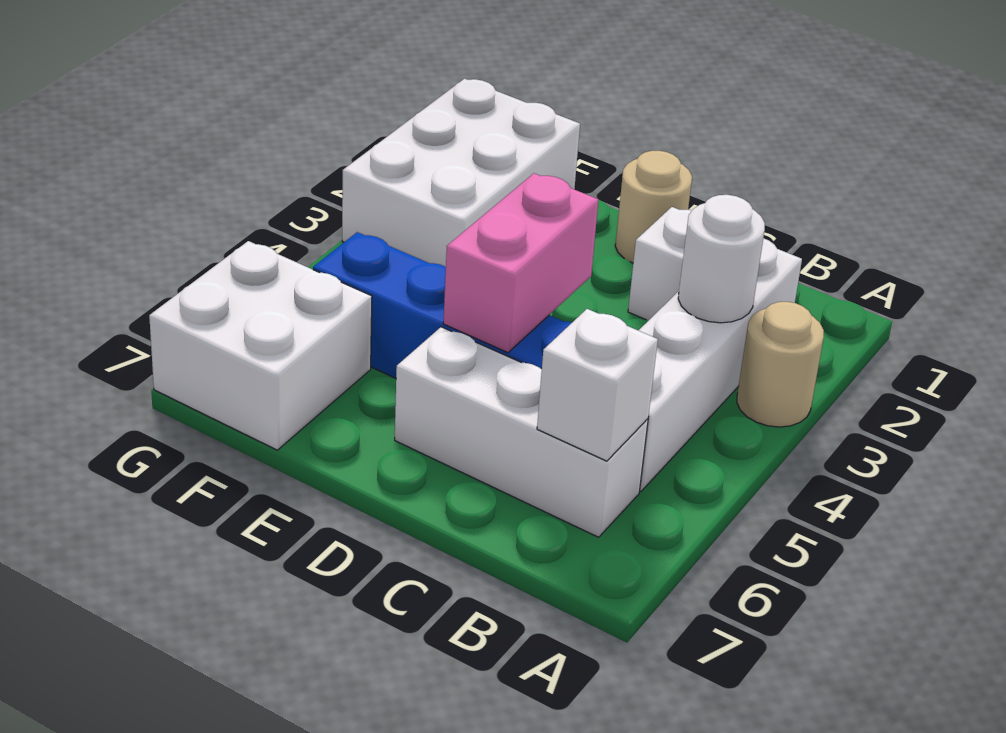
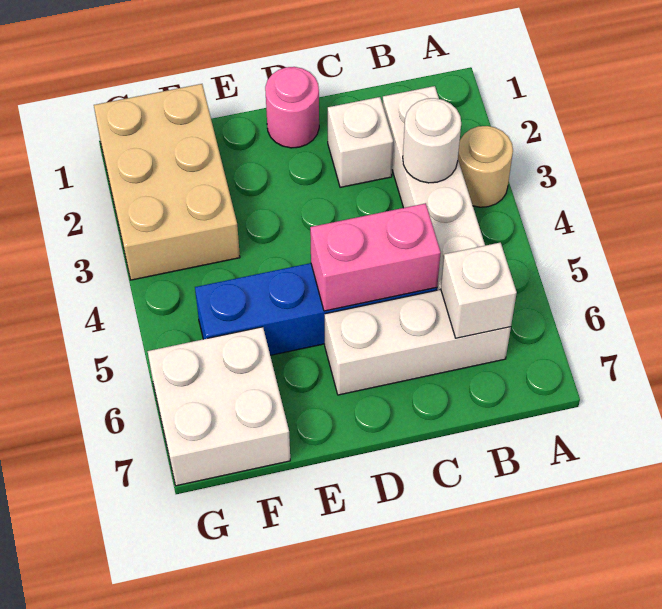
tan round brick D1 level 1 -> pink round brick D1 level 1
pink brick D4:D5 level 2 -> pink brick C5:D5 level 2
white brick F1:G3 level 1 -> tan brick F1:G3 level 1

